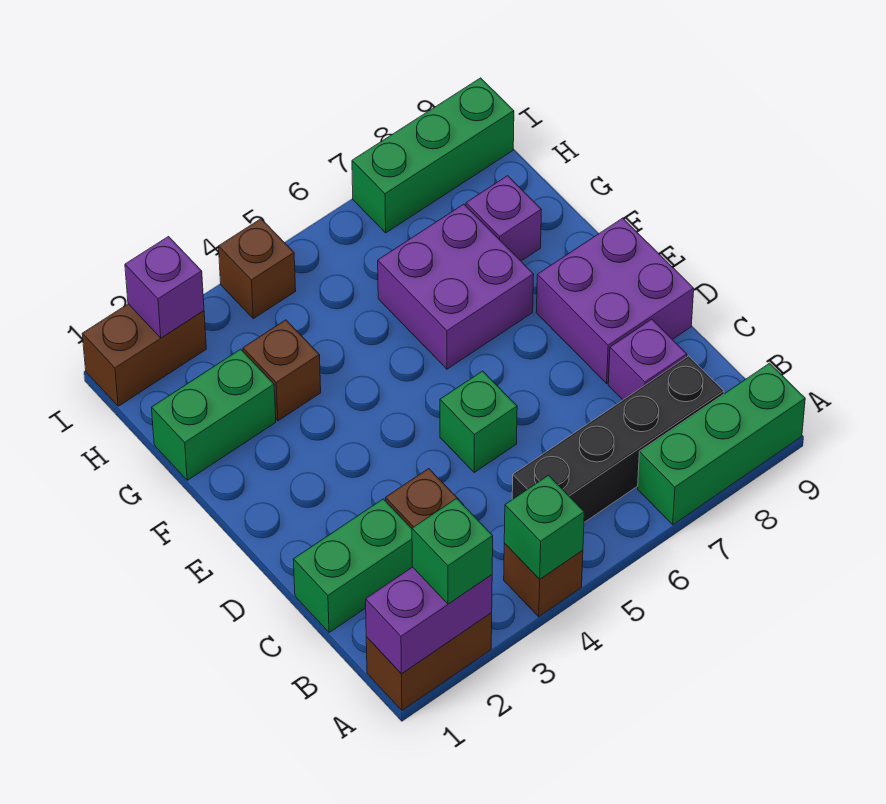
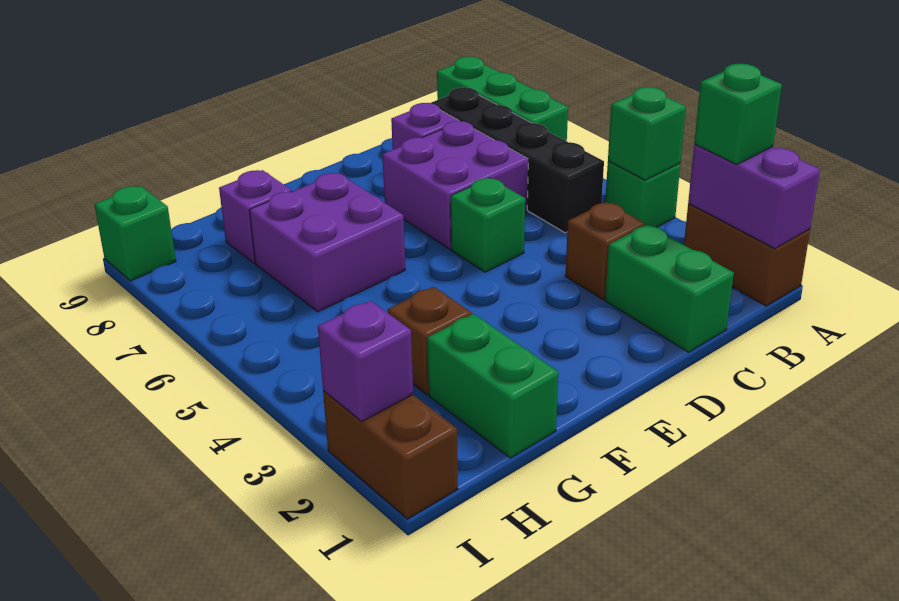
brown brick A4 level 1 -> green brick A4 level 1
purple brick D8:E9 level 1 -> purple brick C6:D7 level 1
brown brick I4 level 1 -> none
green brick I7:I9 level 1 -> green brick I9 level 1

